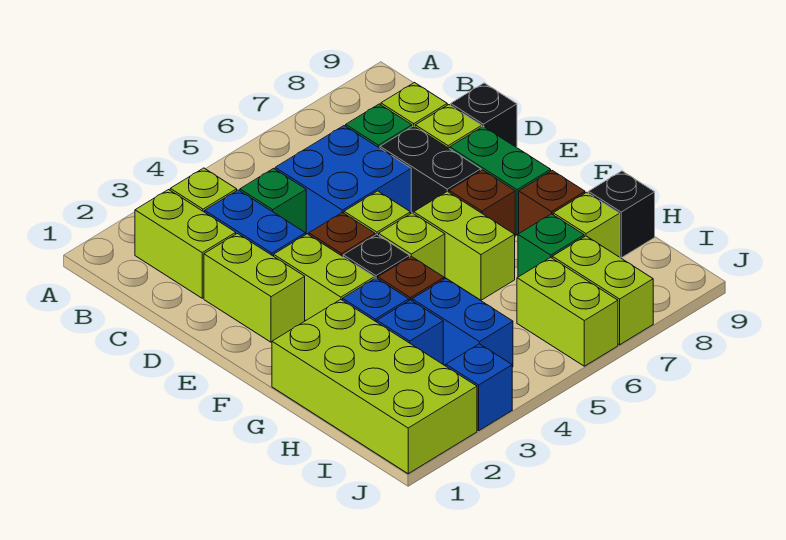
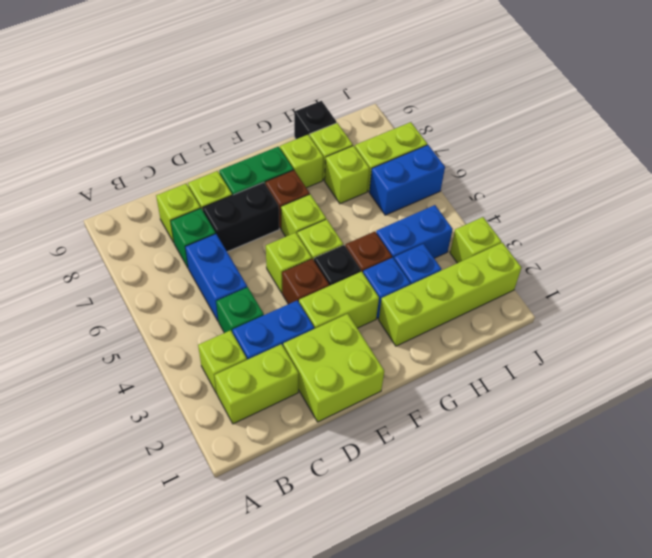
blue brick C5:D6 level 1 -> blue brick C5:C6 level 1
lime brick D2:E2 level 1 -> lime brick D1:E2 level 1
black brick D9 level 1 -> none
lime brick F6:G6 level 1 -> lime brick F6 level 1
lime brick G1:J2 level 1 -> lime brick G2:J2 level 1
brown brick G8 level 1 -> lime brick G8 level 1
green brick H7 level 1 -> lime brick H7 level 1
lime brick I6:J6 level 1 -> blue brick I6:J6 level 1
blue brick J3 level 1 -> lime brick J3 level 1

